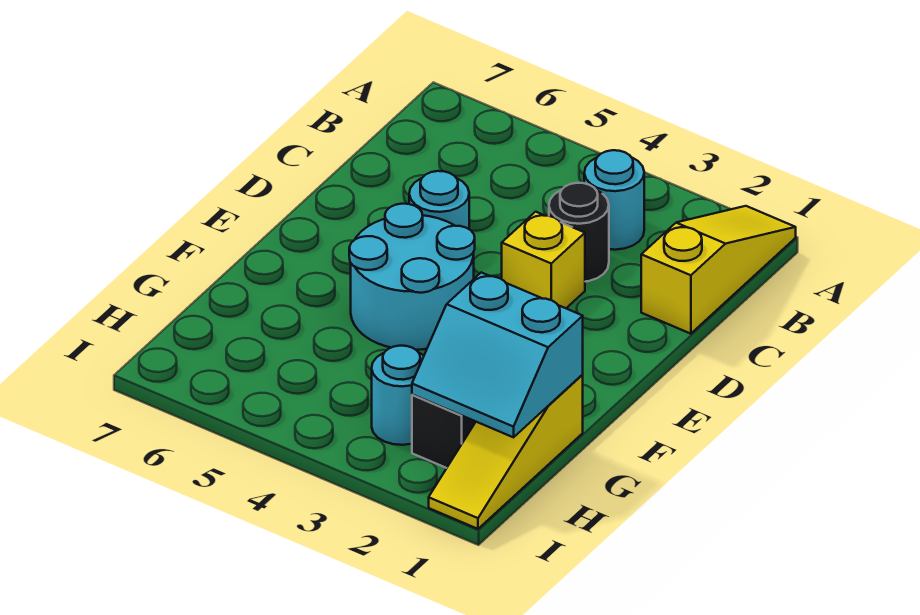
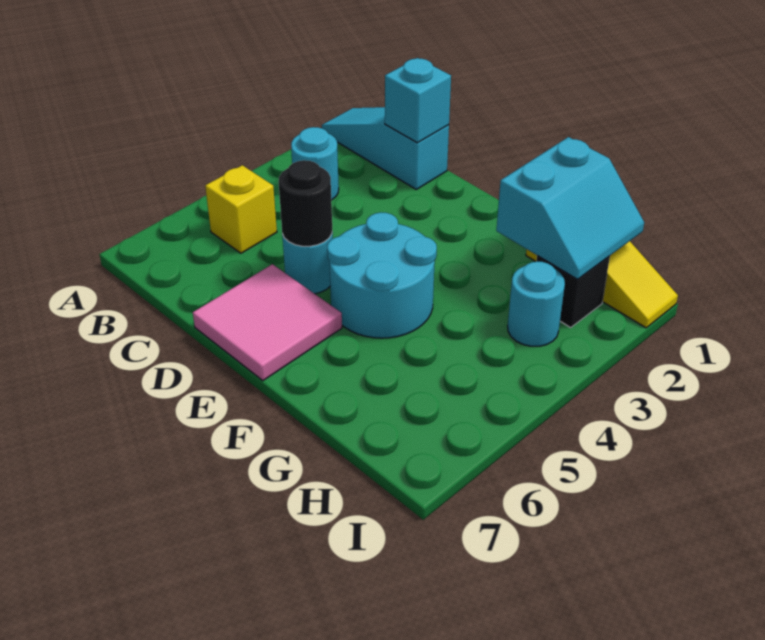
yellow slope A1:C1 level 1 top C -> cyan slope A1:C1 level 1 top C
none -> cyan brick C1 level 2
black round brick C3 level 1 -> black round brick D5 level 2
yellow brick D3 level 1 -> yellow brick B5 level 1
none -> pink tile D6:E7 level 1

